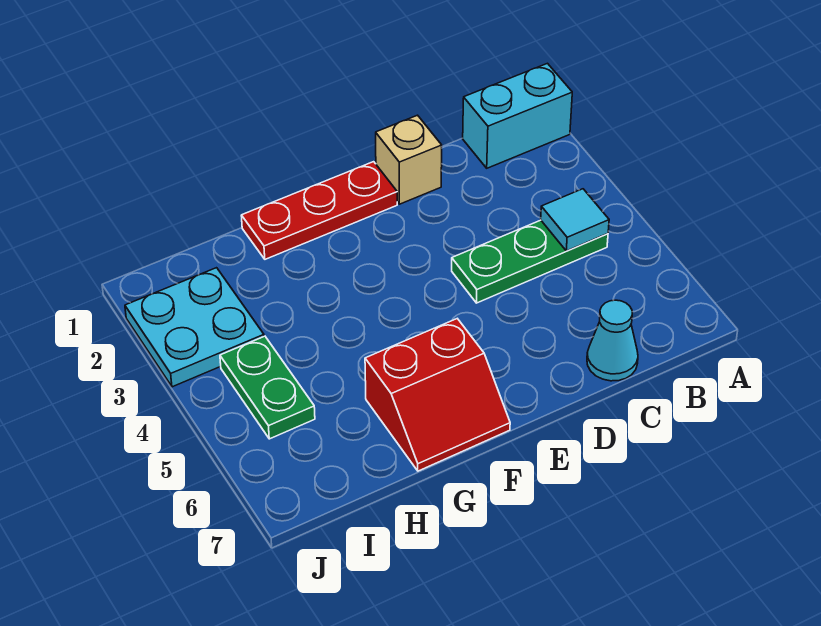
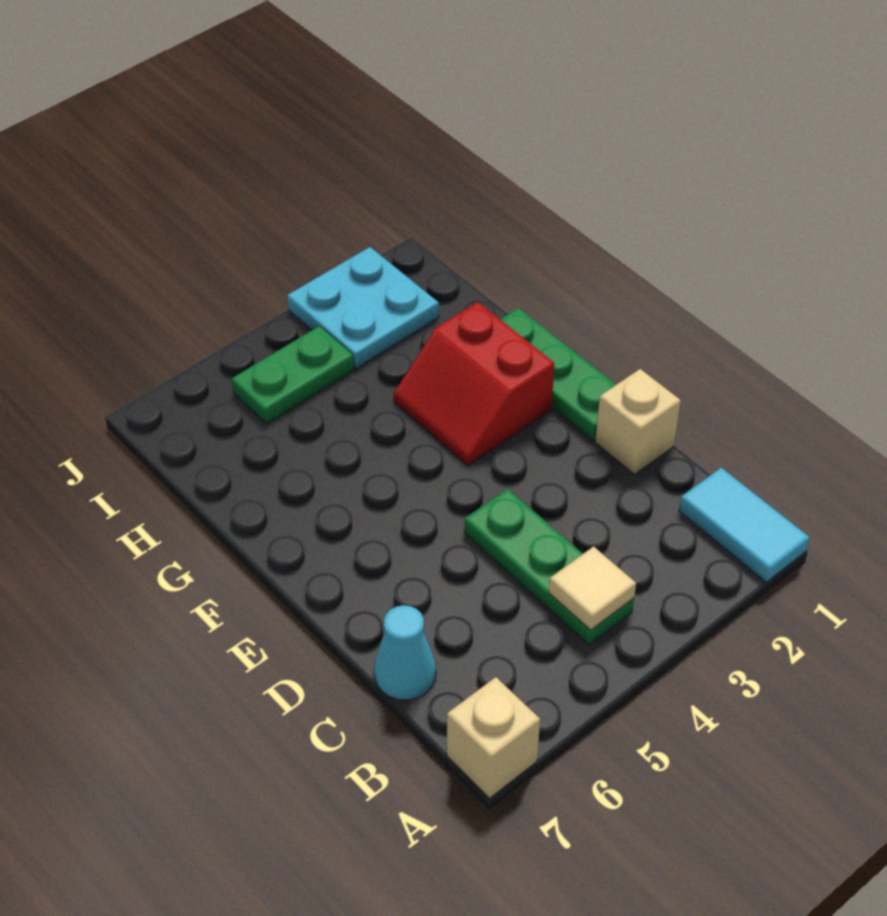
cyan brick A1:B1 level 1 -> cyan tile A1:B1 level 1
none -> tan brick A7 level 1
cyan tile B4 level 2 -> tan tile B4 level 2
red plate E1:G1 level 1 -> green plate E1:G1 level 1
red slope F6:G7 level 1 top 6 -> red slope F2:G3 level 1 top 2

